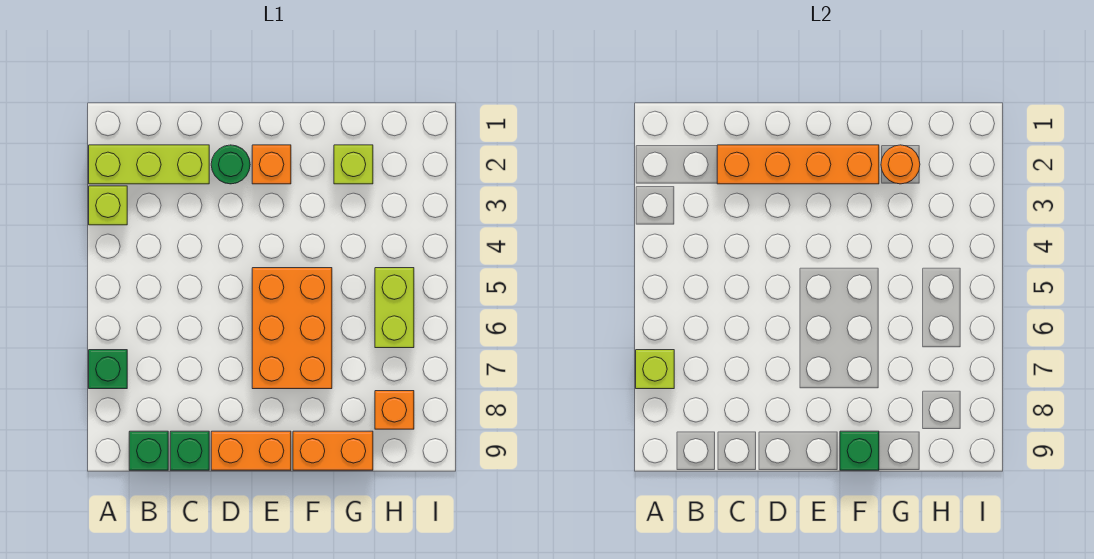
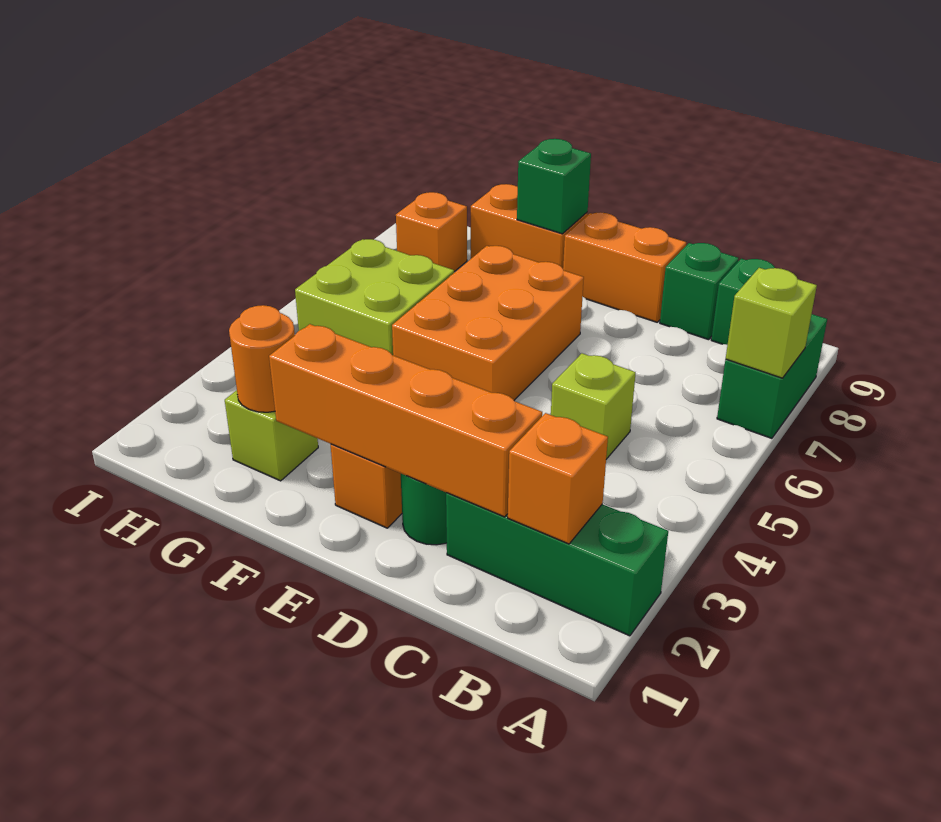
lime brick A2:C2 level 1 -> green brick A2:C2 level 1
lime brick A3 level 1 -> lime brick C5 level 1
green brick A7 level 1 -> green brick A7:A8 level 1
none -> orange brick B2 level 2
lime brick H5:H6 level 1 -> lime brick G5:H6 level 1

